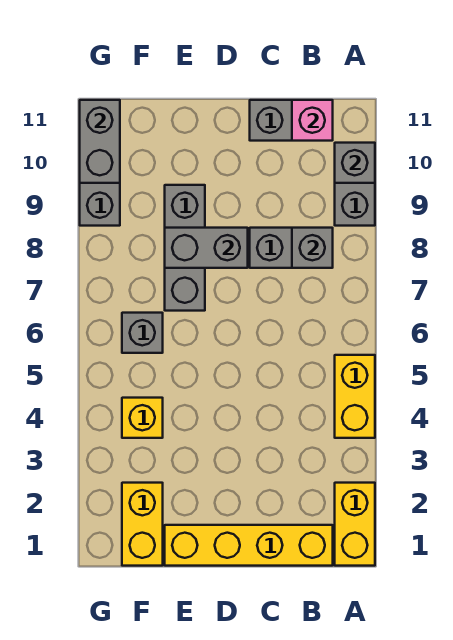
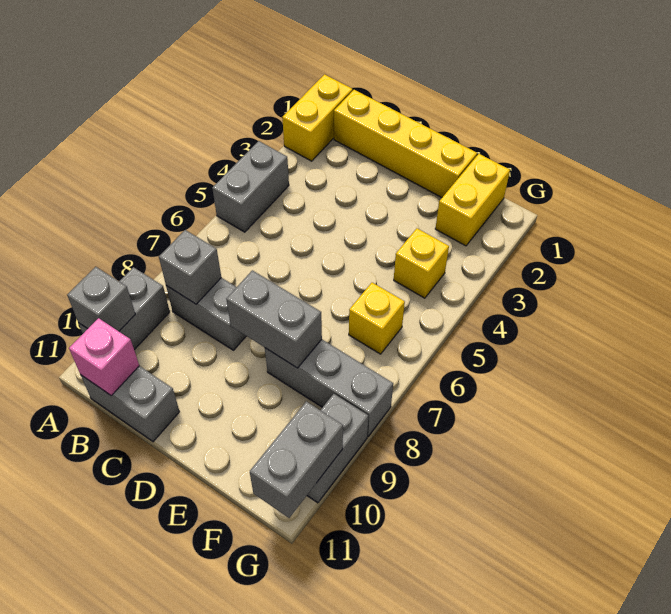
yellow brick A4:A5 level 1 -> grey brick A4:A5 level 1
grey brick E7:E9 level 1 -> grey brick E8:G8 level 1
grey brick F6 level 1 -> yellow brick F6 level 1

